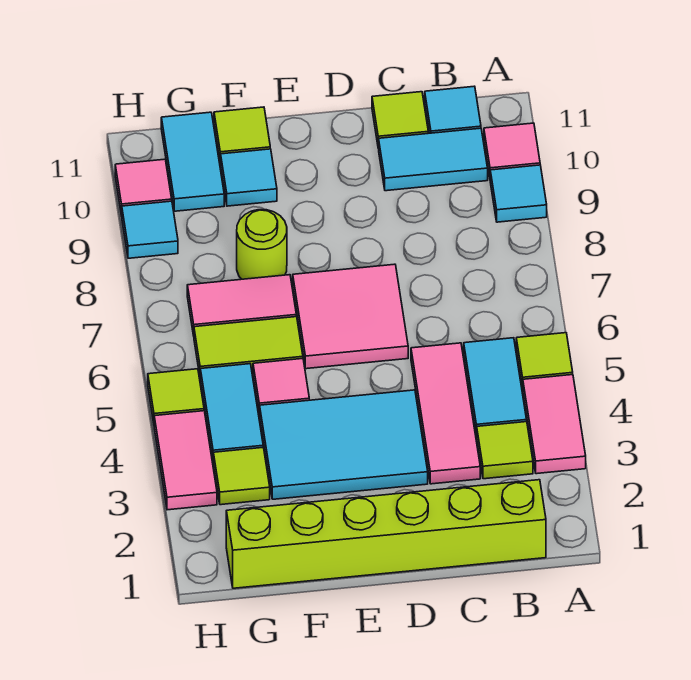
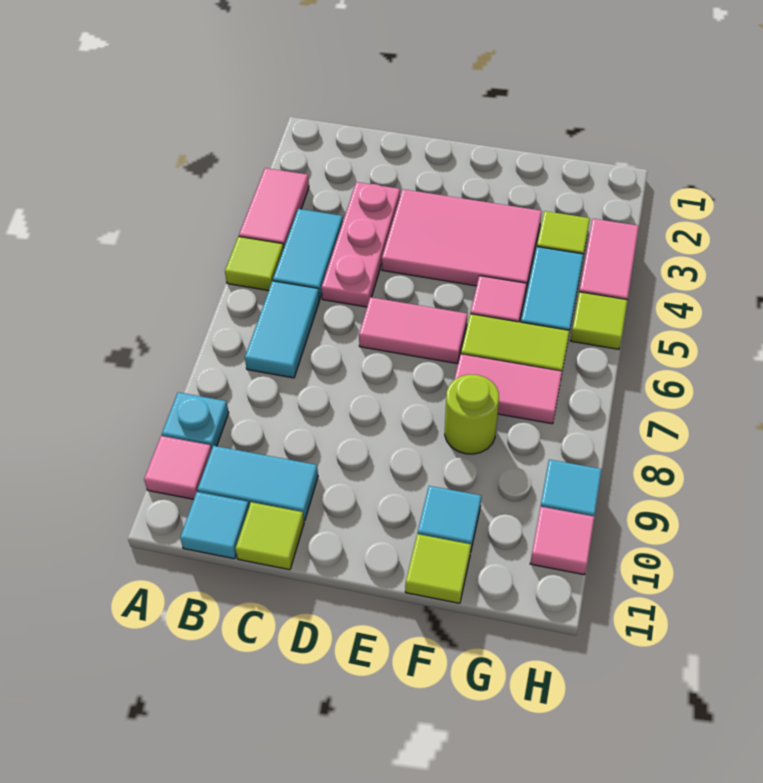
cyan tile A9 level 1 -> cyan plate A9 level 1
lime brick B1:G1 level 1 -> none
lime tile B3 level 1 -> none
pink tile C3:C5 level 1 -> pink plate C3:C5 level 1
cyan tile D3:F4 level 1 -> pink tile D3:F4 level 1
pink tile D6:E7 level 1 -> pink tile D6:E6 level 1
cyan tile G10:G11 level 1 -> cyan tile B6:B7 level 1

